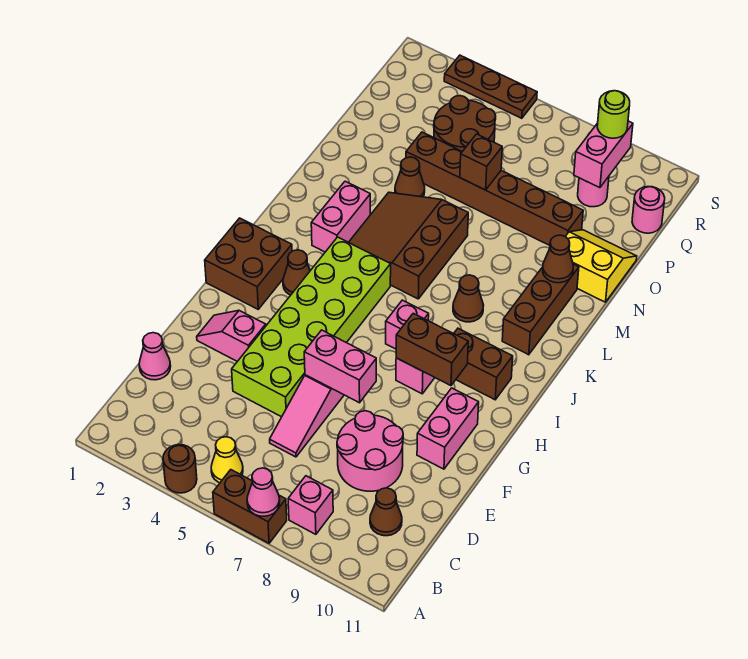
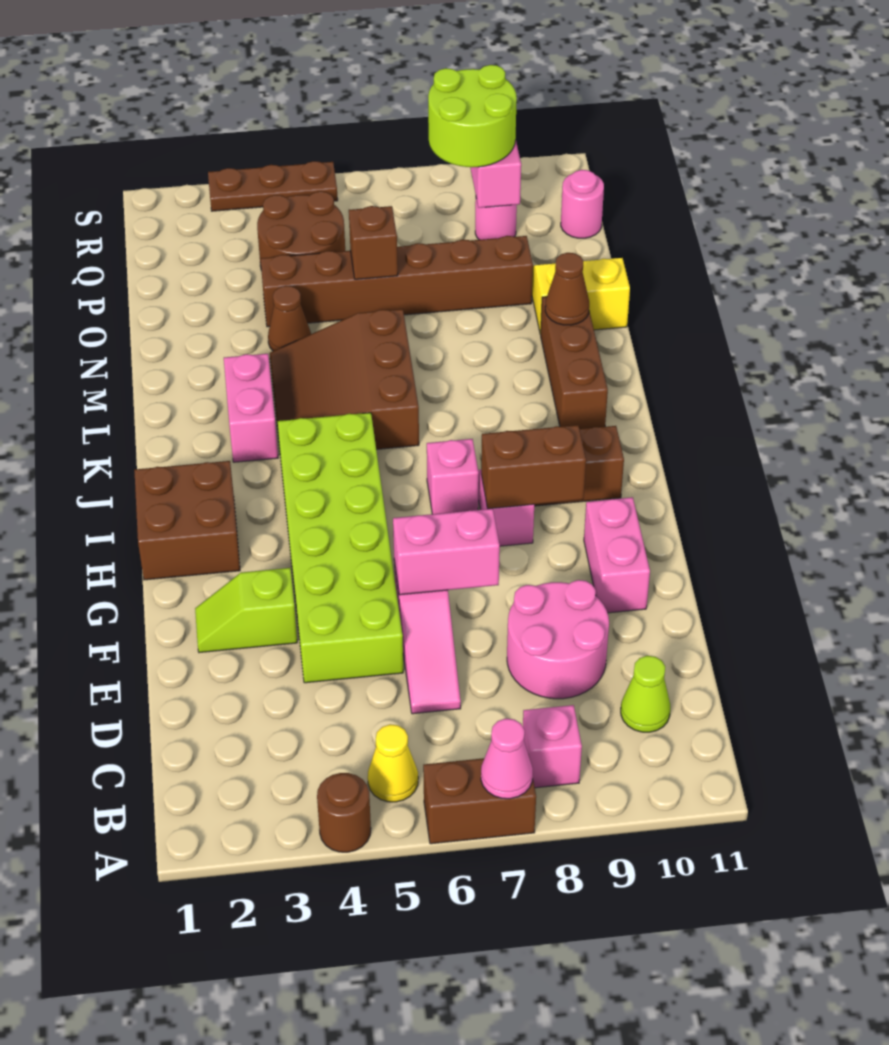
brown cone C10 level 1 -> lime cone C10 level 1
pink cone D1 level 1 -> none
pink slope F2:F3 level 1 top 3 -> lime slope F2:F3 level 1 top 3
brown cone I3 level 1 -> none
brown cone K8 level 1 -> none
lime round brick R9 level 3 -> lime round brick Q8:R9 level 3

